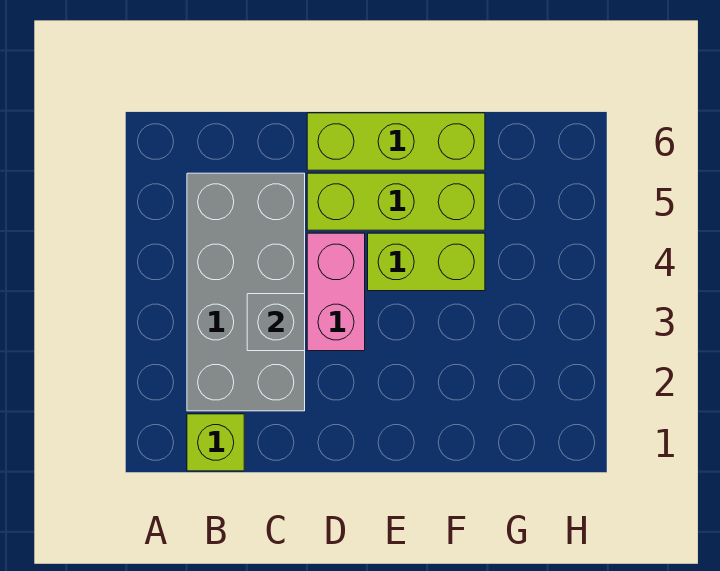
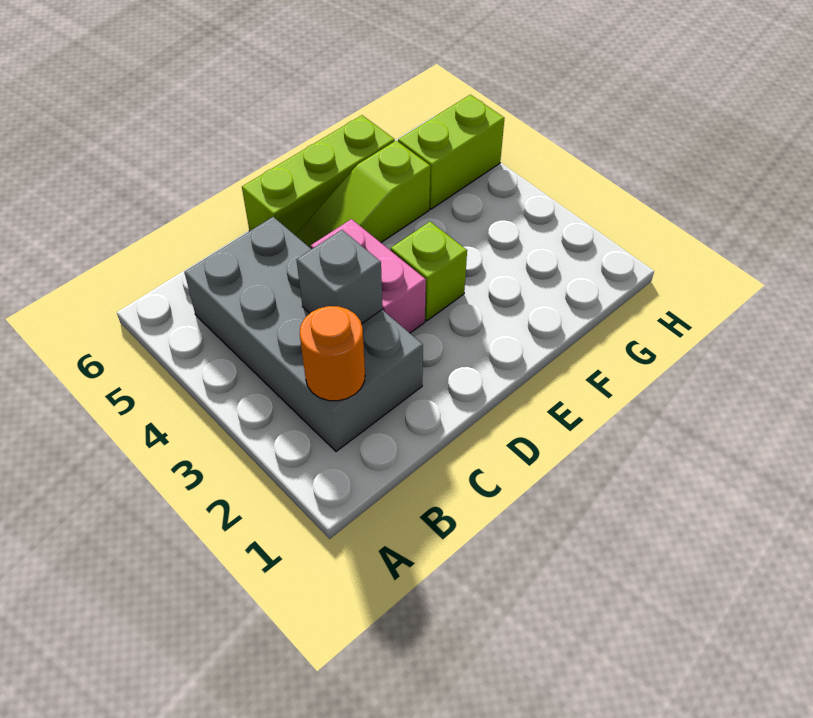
lime brick B1 level 1 -> lime brick E3 level 1
none -> orange round brick B2 level 2
lime brick D5:F5 level 1 -> lime slope D5:F5 level 1 top F
lime brick E4:F4 level 1 -> lime brick G5:H5 level 1

